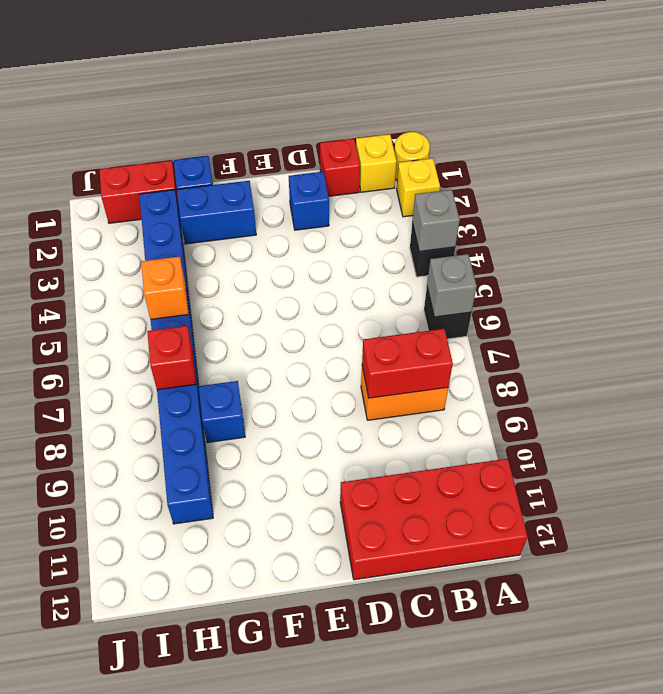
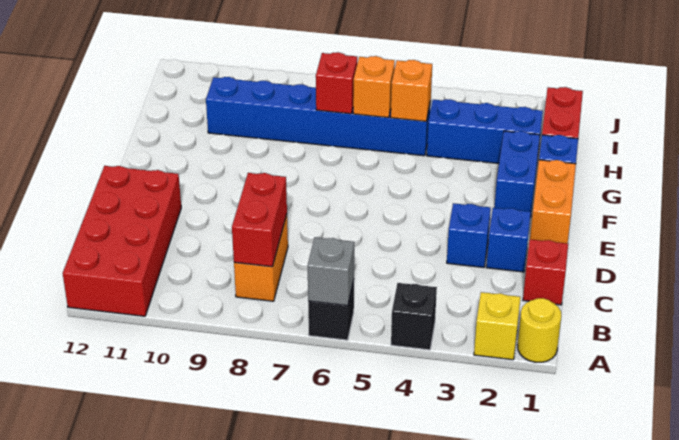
grey brick A4 level 2 -> none
yellow brick B1 level 1 -> none
none -> orange brick E1:F1 level 1
blue brick G8 level 1 -> blue brick D3 level 1
none -> orange brick H6 level 2

